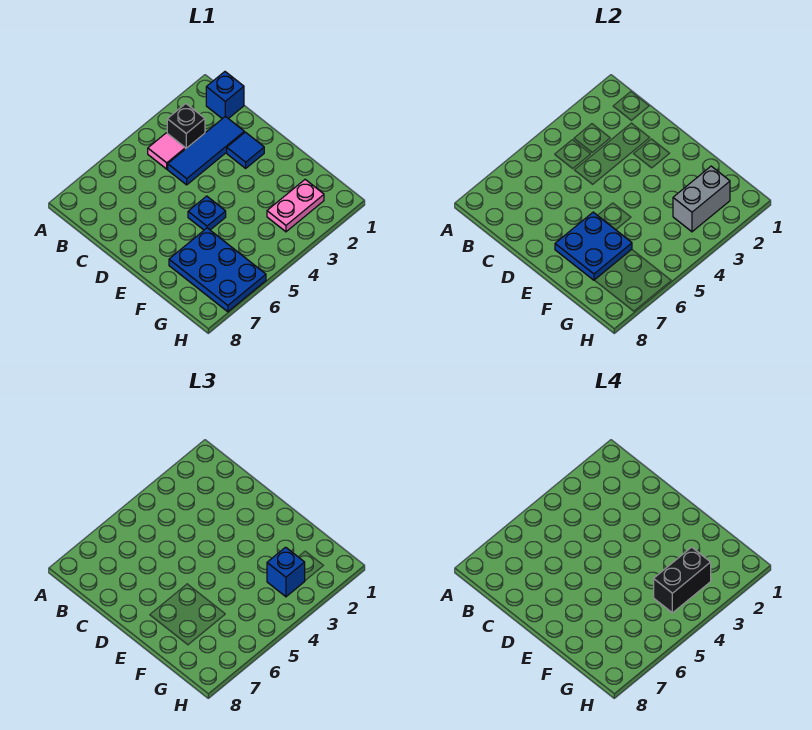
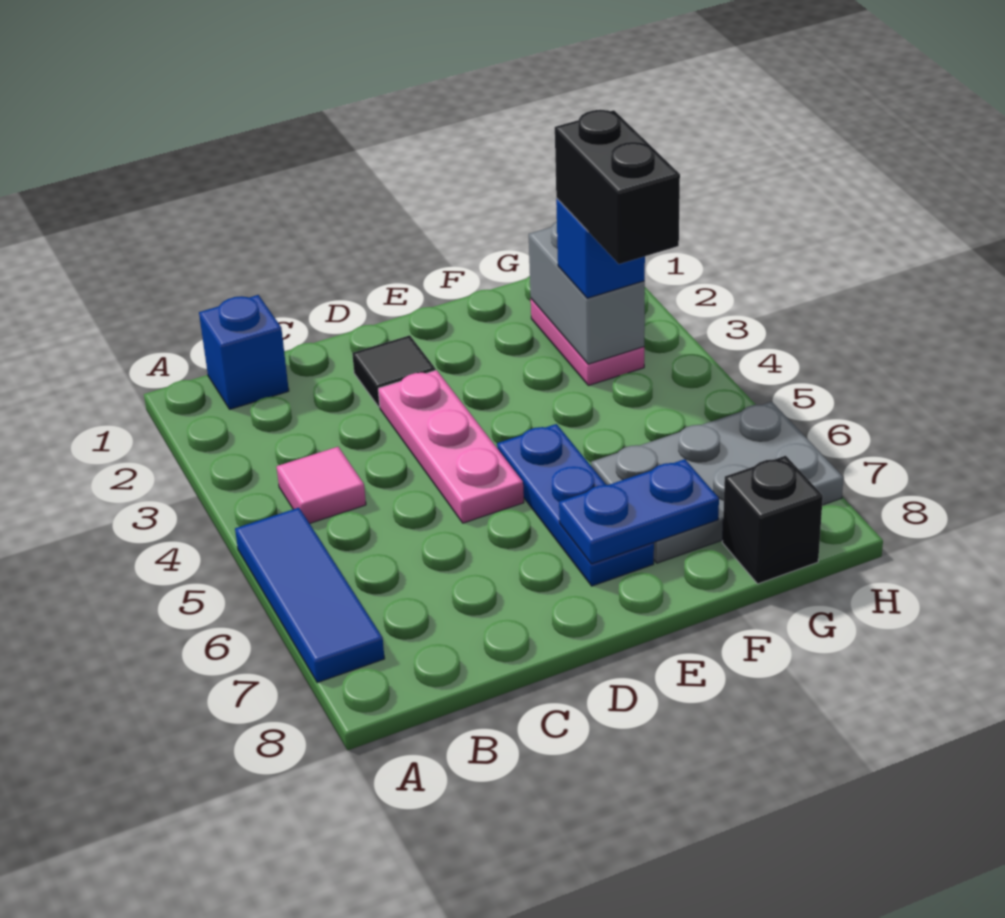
black brick B3 level 1 -> black brick G8 level 1
blue tile C2:C4 level 1 -> blue tile A5:A7 level 1
blue tile D2 level 1 -> black tile D2 level 1
none -> pink plate D3:D5 level 1
blue plate E5 level 1 -> blue plate E5:E7 level 1
blue plate E6:F7 level 2 -> blue plate E7:F7 level 2
blue plate F6:H7 level 1 -> grey plate F6:H7 level 1

